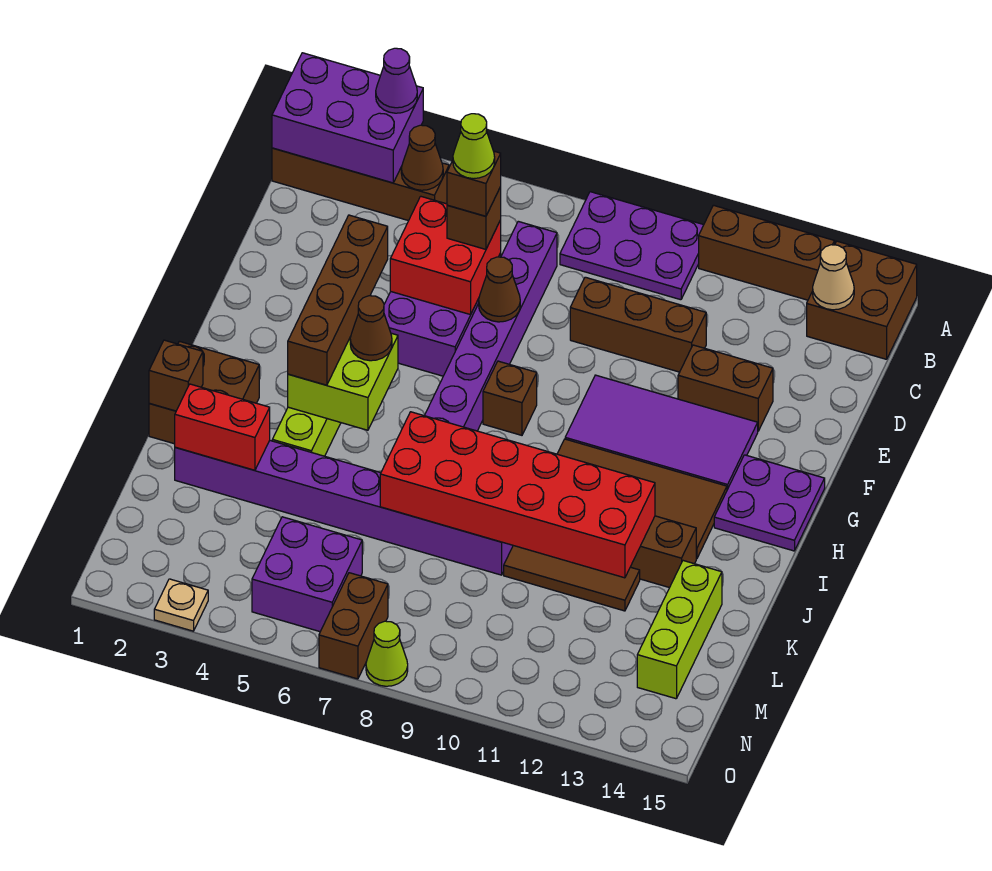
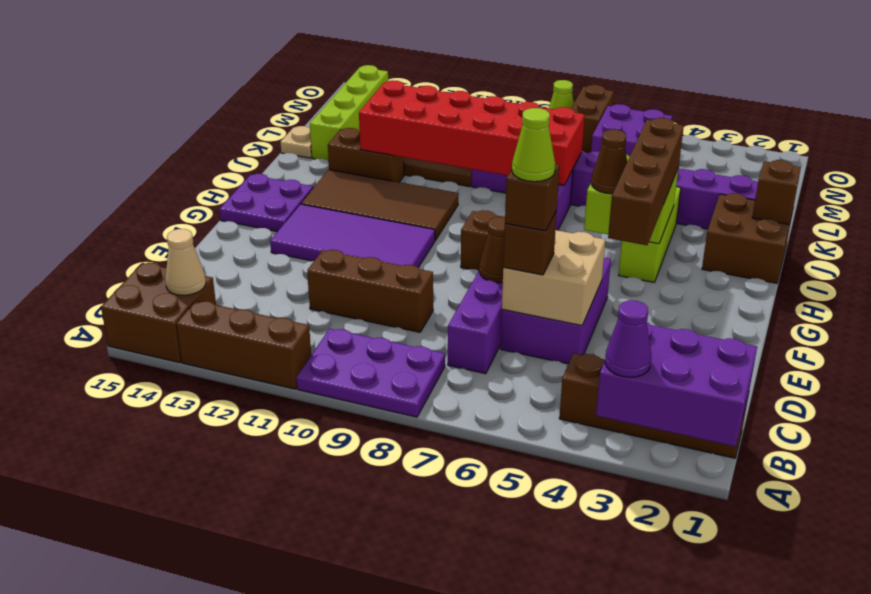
brown cone B4 level 2 -> none
red brick D5:E6 level 2 -> tan brick D5:E6 level 2
brown brick E12:E13 level 1 -> none
red brick K2:K3 level 2 -> none
lime brick K14:M14 level 1 -> lime brick K14:N14 level 1
tan plate O3 level 1 -> tan plate K15 level 1

